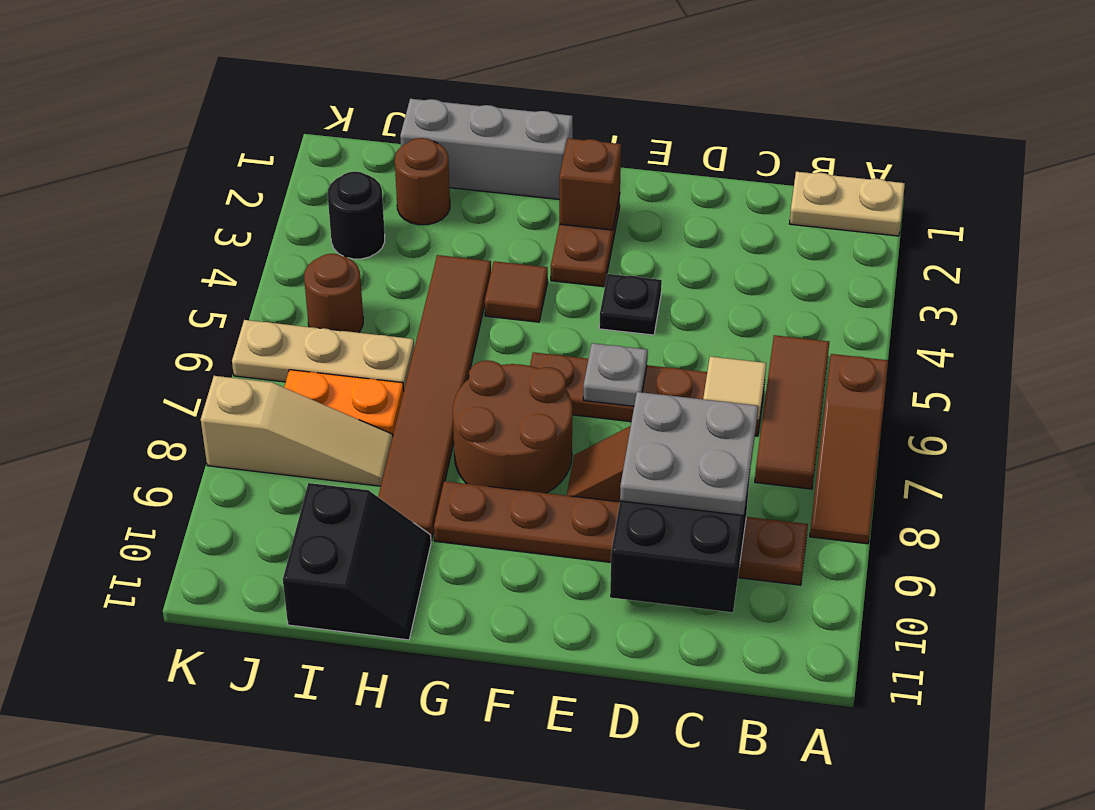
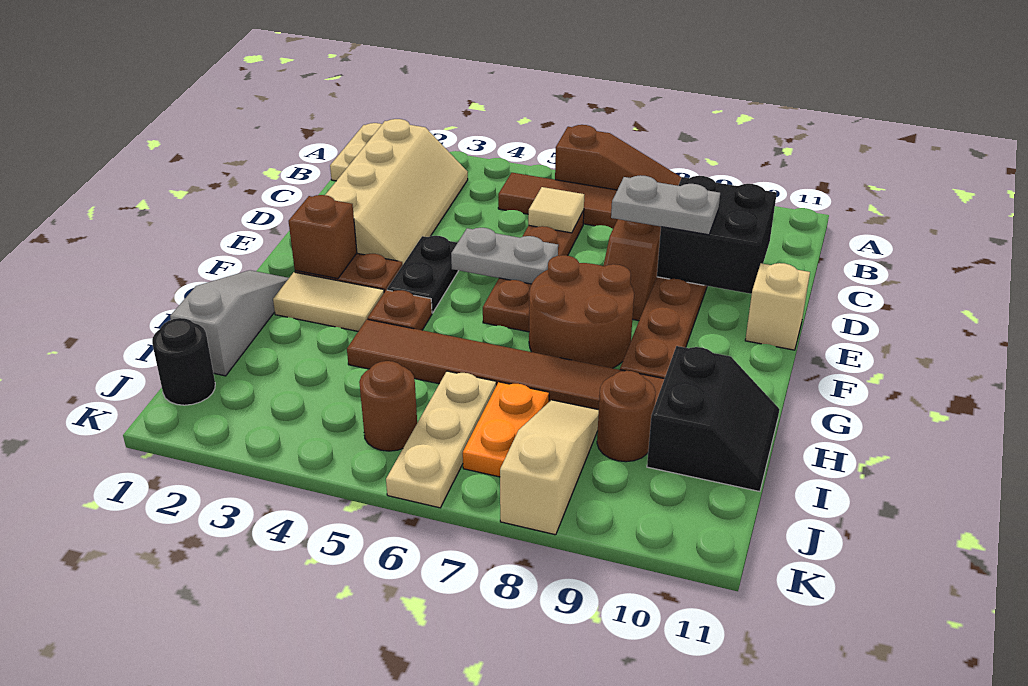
none -> tan slope B2:E3 level 1 top 2
grey plate C8:D9 level 3 -> grey plate D8:D9 level 3
black plate E4 level 1 -> black plate E4:F4 level 1
grey plate E6 level 2 -> grey plate E5:E6 level 2
none -> tan brick E11 level 1
grey brick G1:I1 level 1 -> grey slope G1:I1 level 1 top I
none -> tan tile G2:G3 level 1
brown tile G4 level 1 -> brown plate G4 level 1
black slope H10:I11 level 1 top I -> black slope H10:I11 level 1 top 10
brown round brick I2 level 1 -> brown round brick I9 level 1
black round brick J3 level 1 -> black round brick J1 level 1

